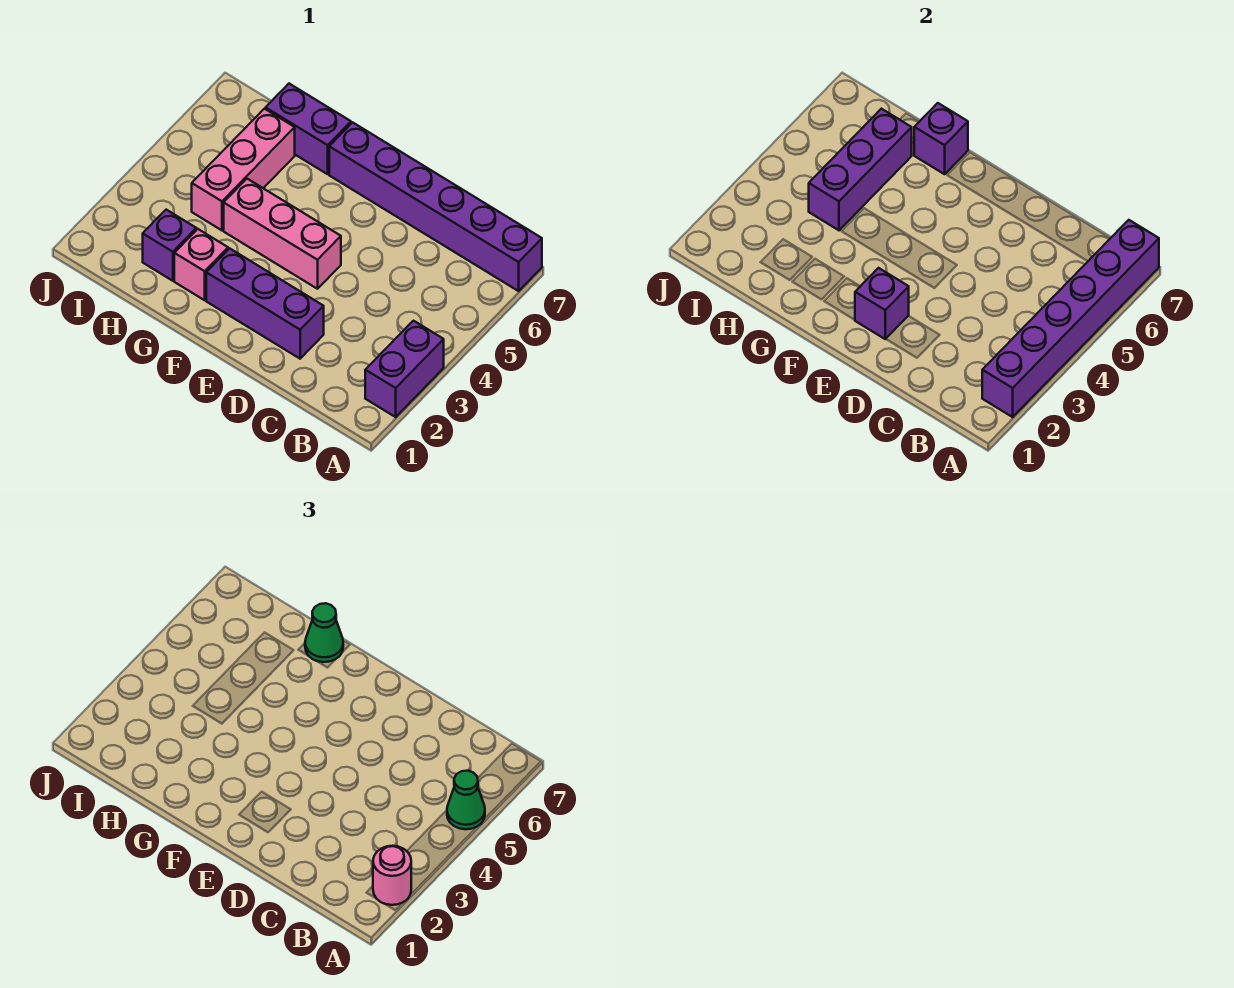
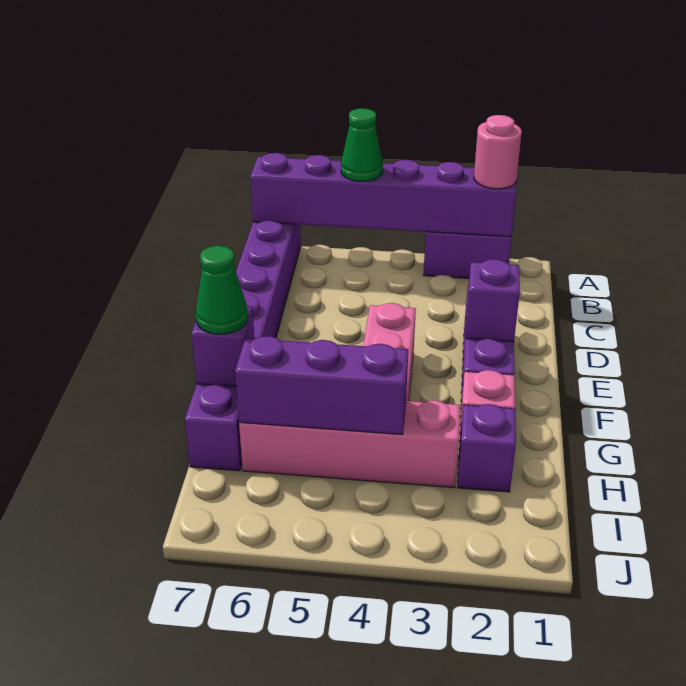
pink brick H4:H6 level 1 -> pink brick H3:H6 level 1

